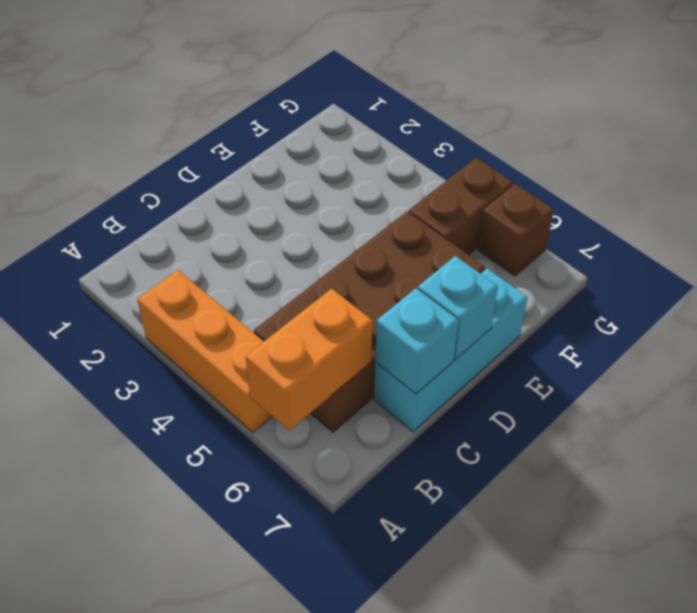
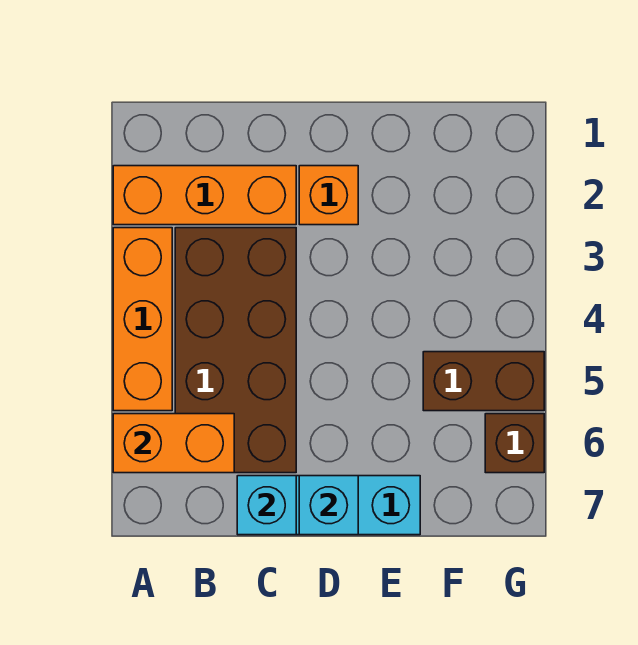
none -> orange brick A2:C2 level 1
brown brick B5:E6 level 1 -> brown brick B3:C6 level 1
none -> orange brick D2 level 1

